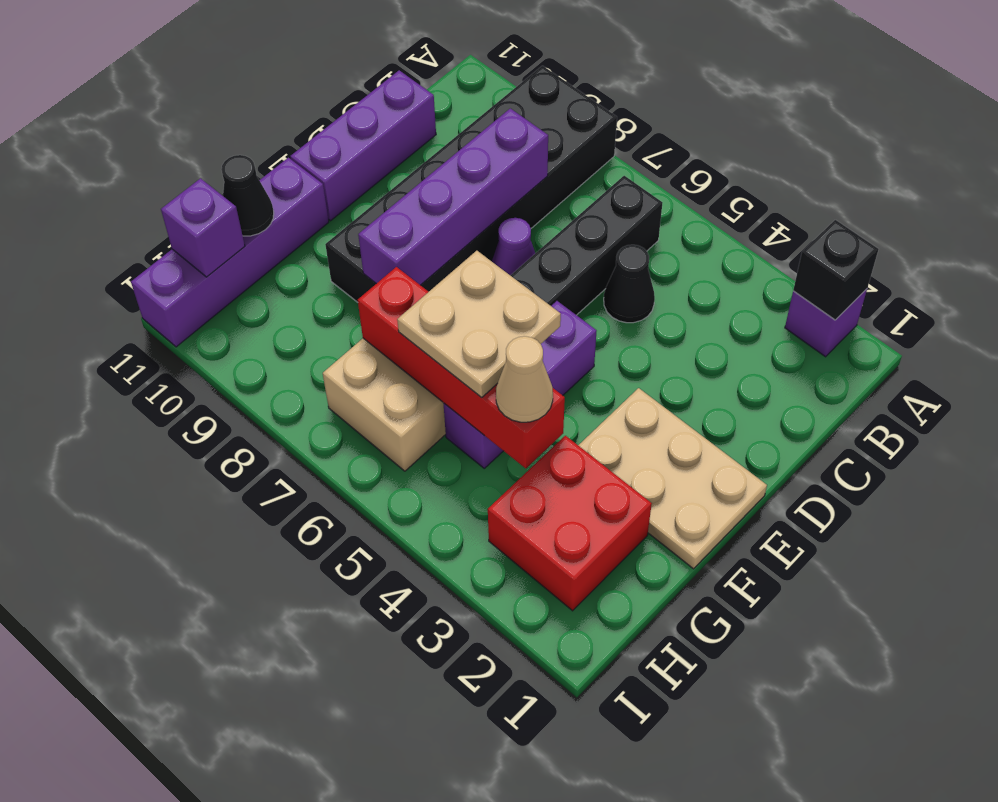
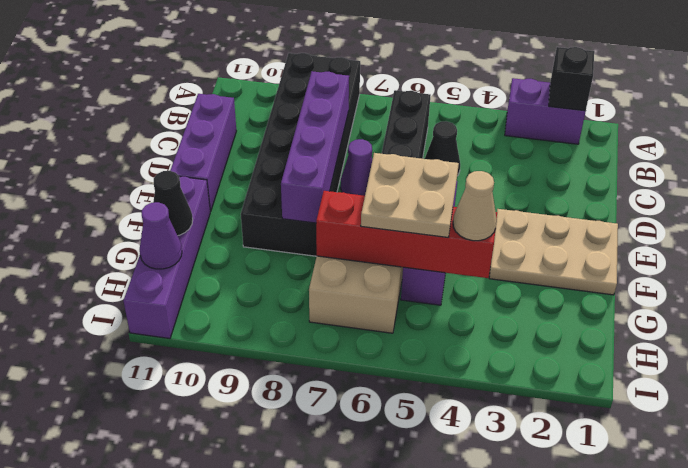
purple brick A2 level 1 -> purple brick A2:A3 level 1
red brick G2:H3 level 1 -> none
purple brick H11 level 2 -> purple cone H11 level 2

